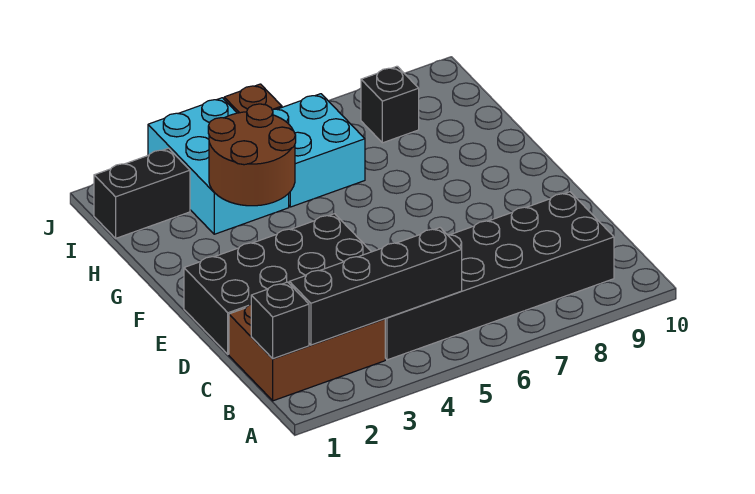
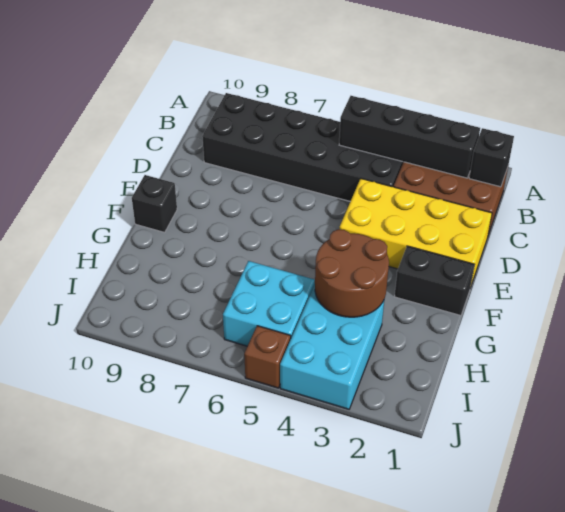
black brick D1:E4 level 1 -> yellow brick D1:E4 level 1
black brick I1:I2 level 1 -> black brick F1:F2 level 1
black brick I8 level 1 -> black brick F10 level 1

